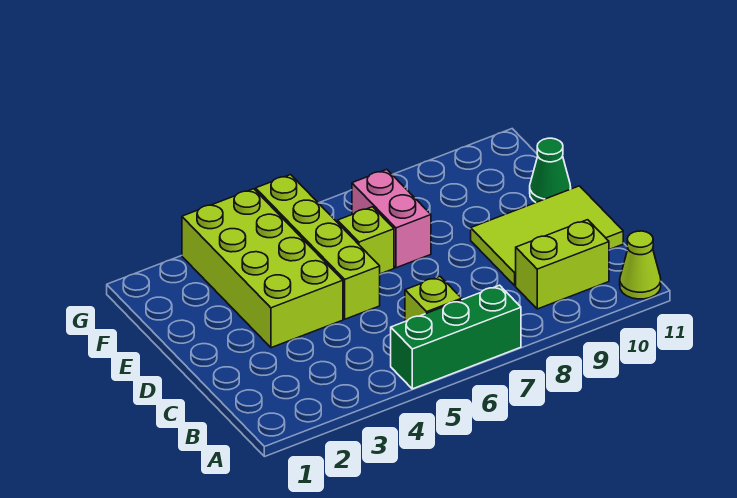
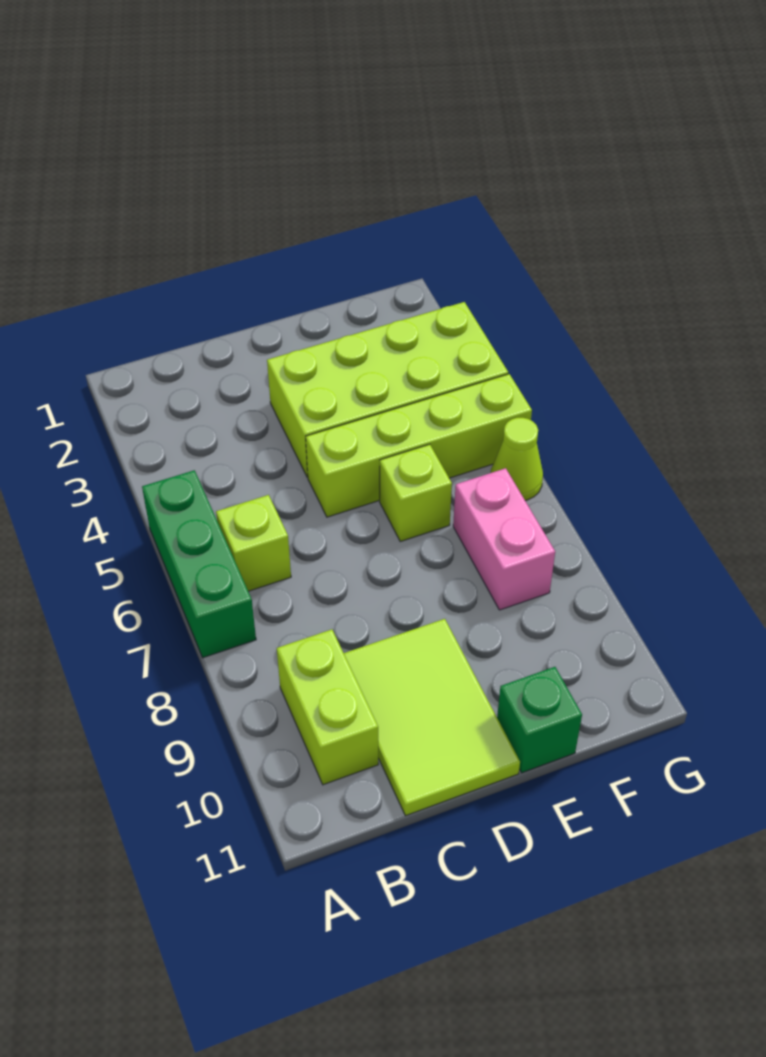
lime cone A11 level 1 -> lime cone G6 level 1
pink brick E7:F7 level 1 -> pink brick F7:F8 level 1
green cone E11 level 1 -> green brick E11 level 1

